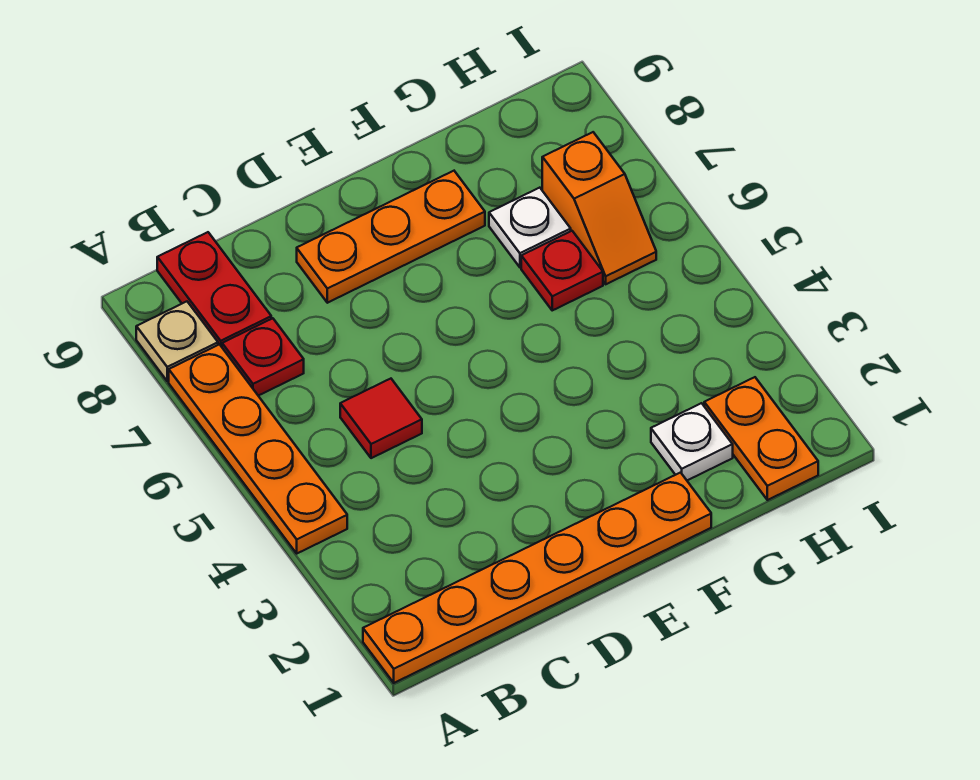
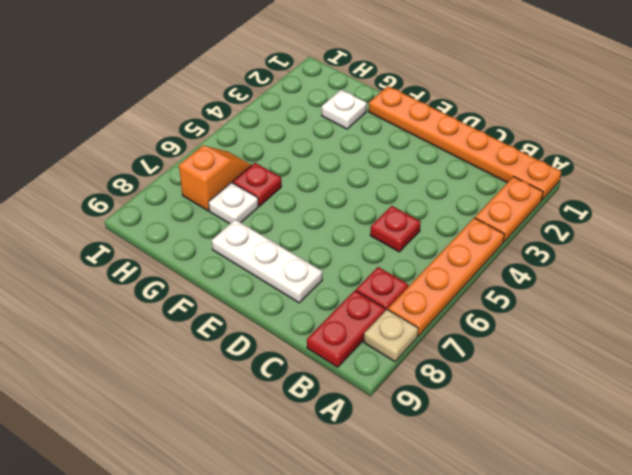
red tile C5 level 1 -> red plate C5 level 1
orange plate D8:F8 level 1 -> white plate D8:F8 level 1
orange plate H1:H2 level 1 -> orange plate A2:A3 level 1

